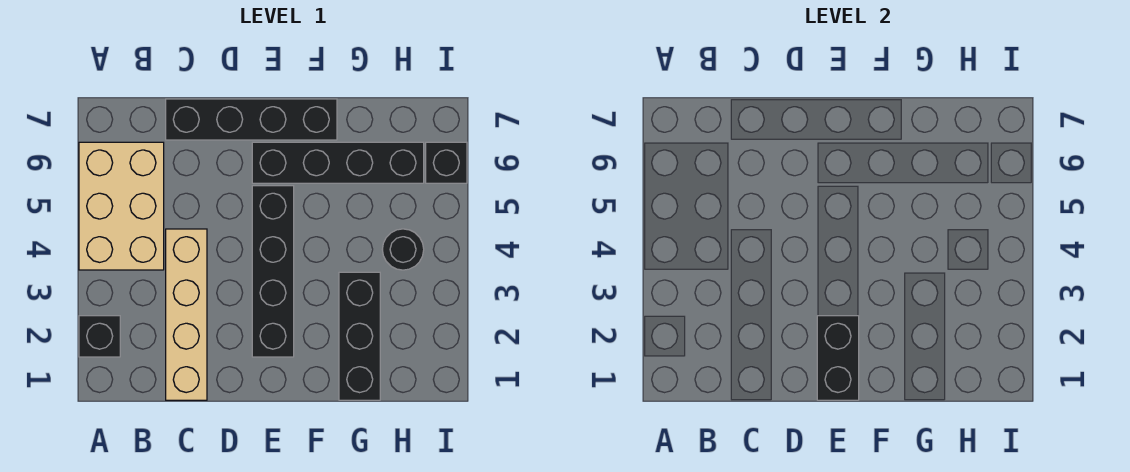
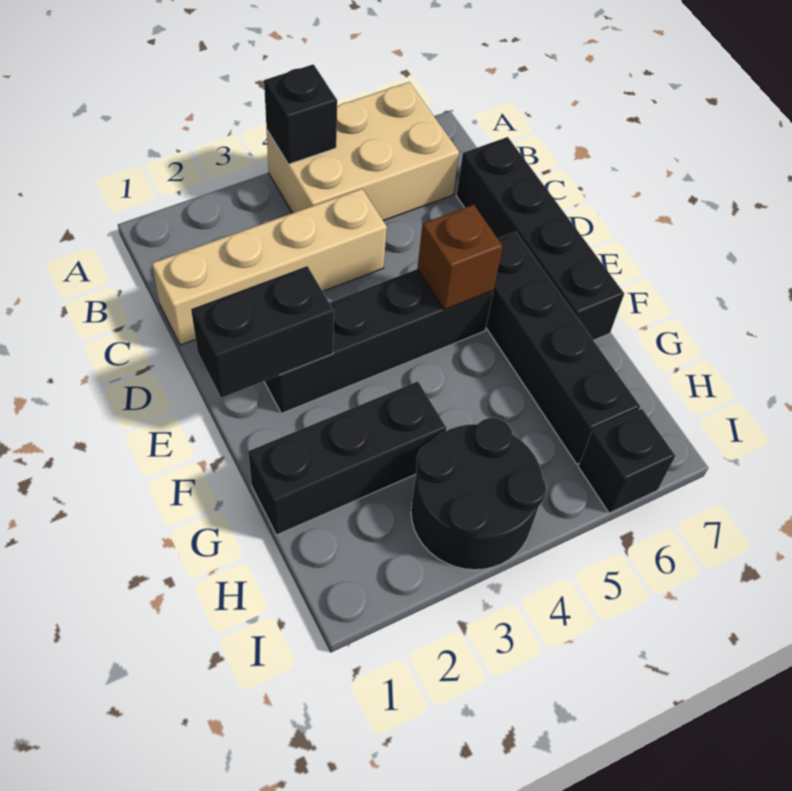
black brick A2 level 1 -> black brick A4 level 2
none -> brown brick E5 level 2
black round brick H4 level 1 -> black round brick H3:I4 level 1

